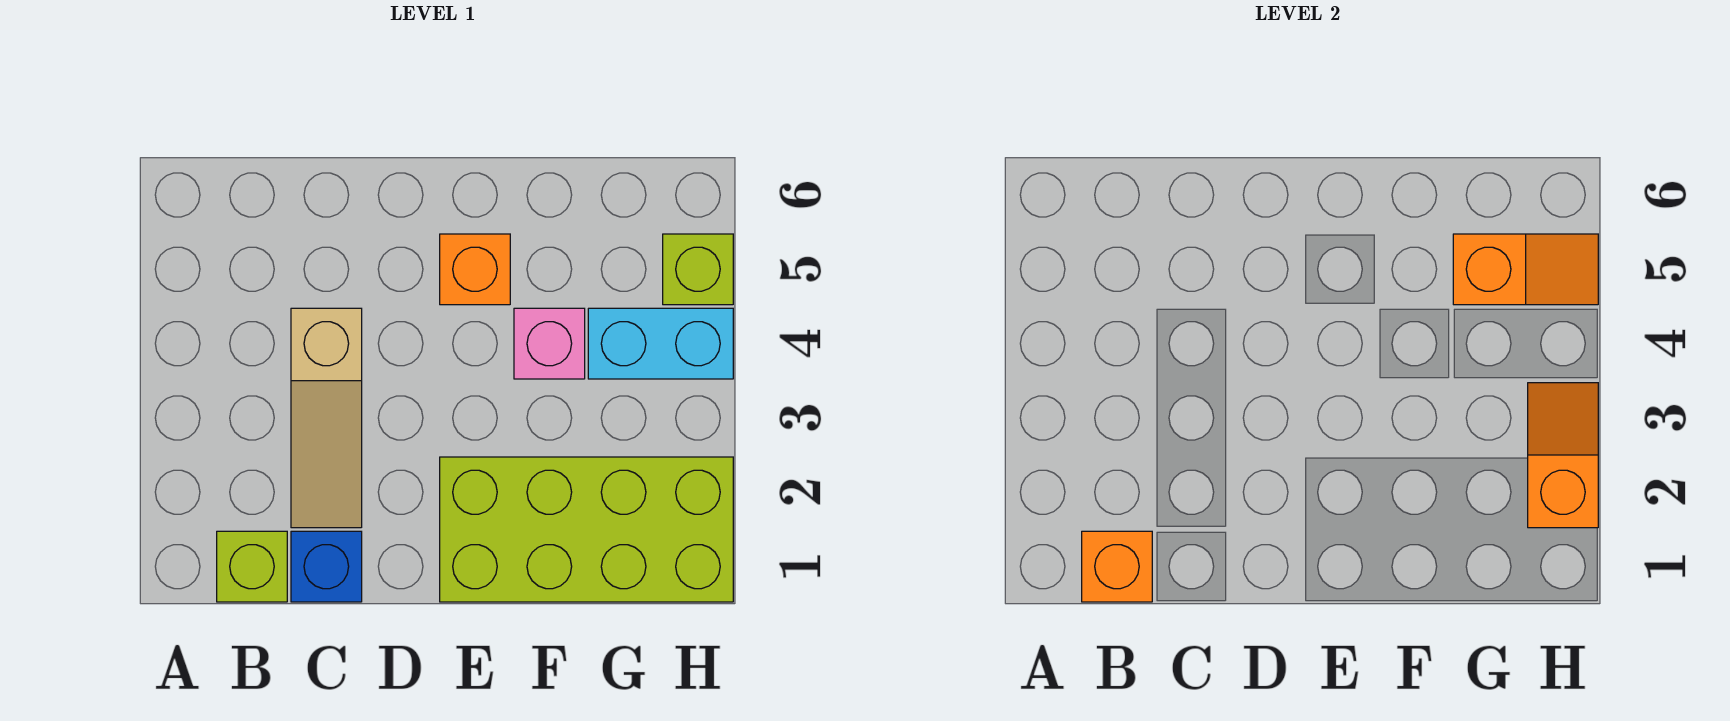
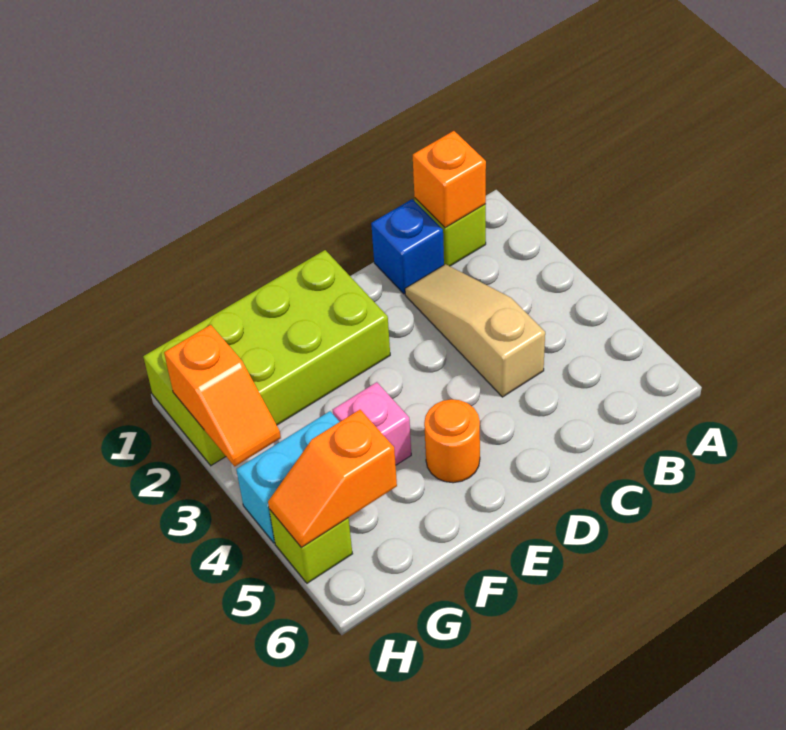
orange brick E5 level 1 -> orange round brick E5 level 1

